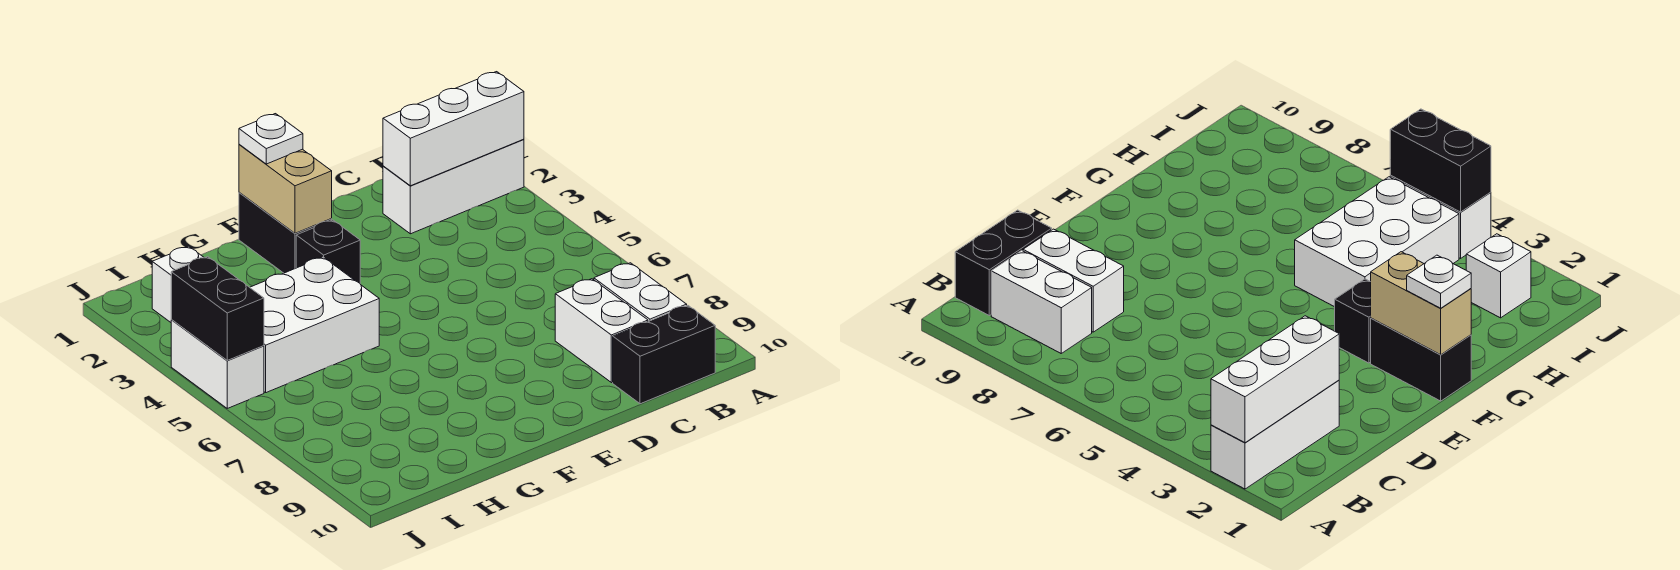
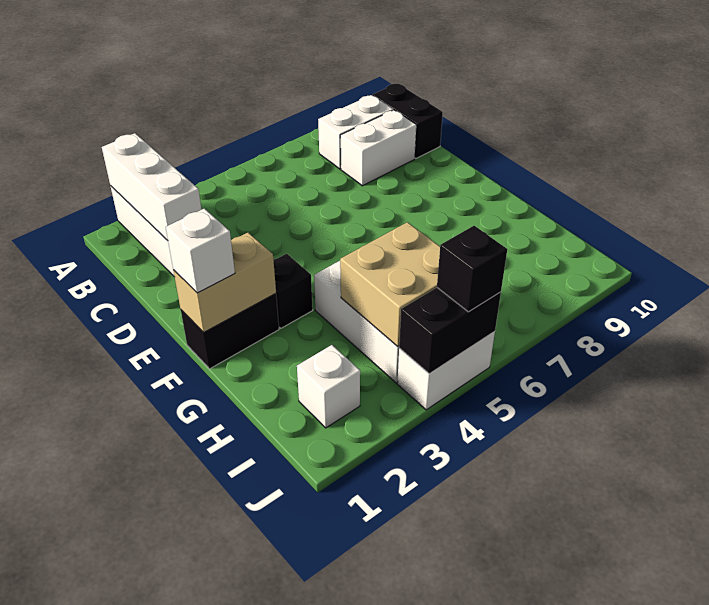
white plate F1 level 3 -> white brick F1 level 3
none -> tan brick H4:I5 level 2
none -> black brick J5 level 3

